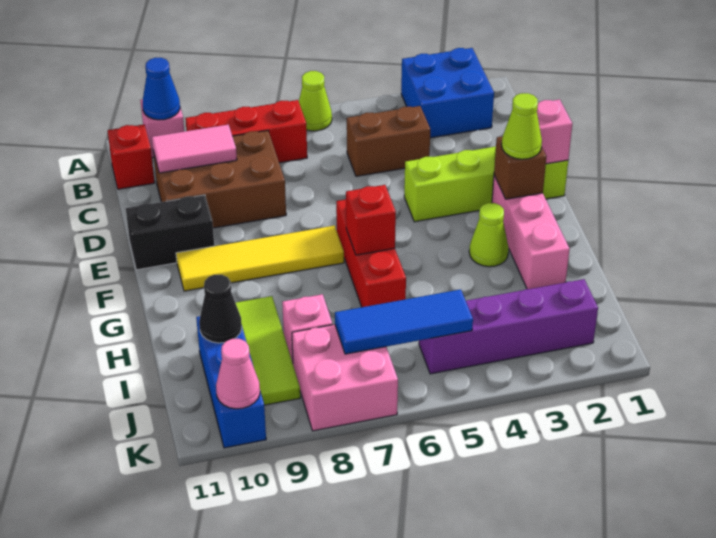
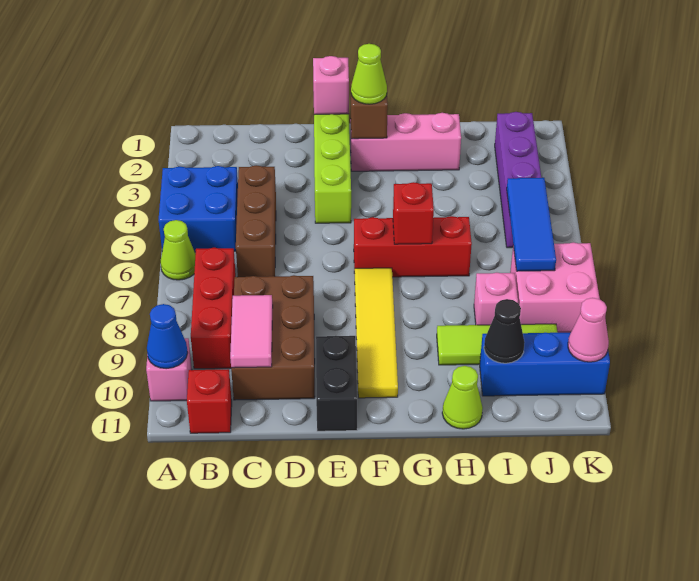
blue brick A2:B3 level 1 -> blue brick A4:B5 level 1
brown brick C4:C5 level 1 -> brown brick C4:C6 level 1
lime cone G3 level 1 -> lime cone H11 level 1

